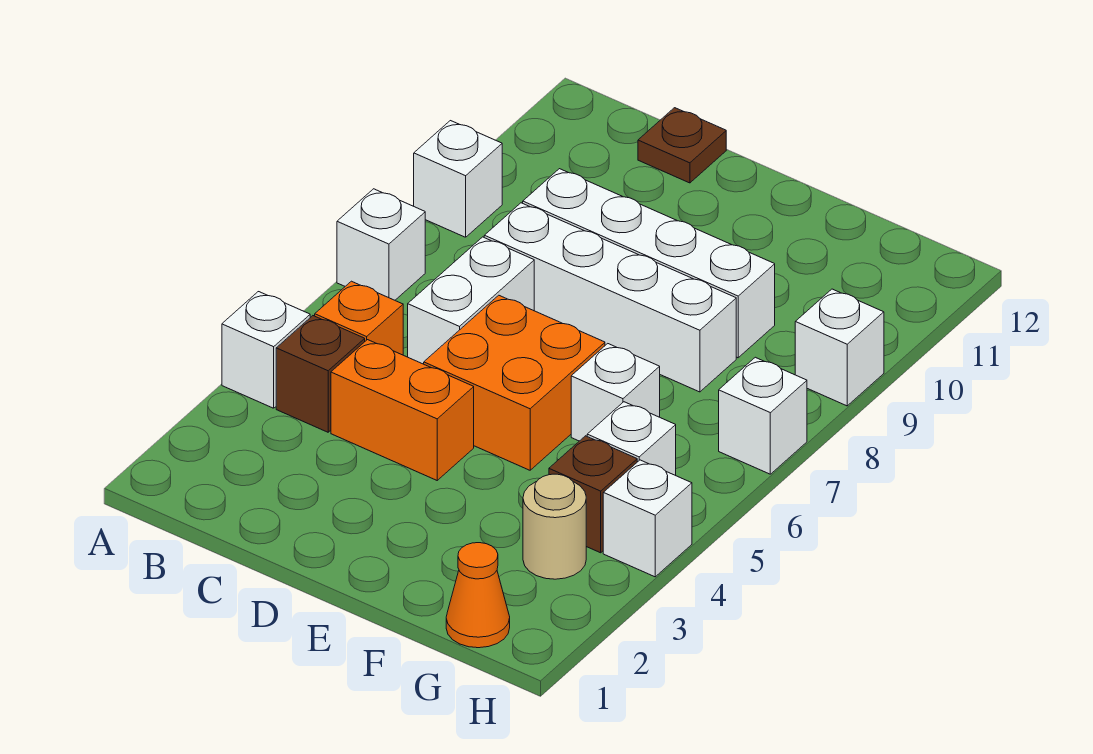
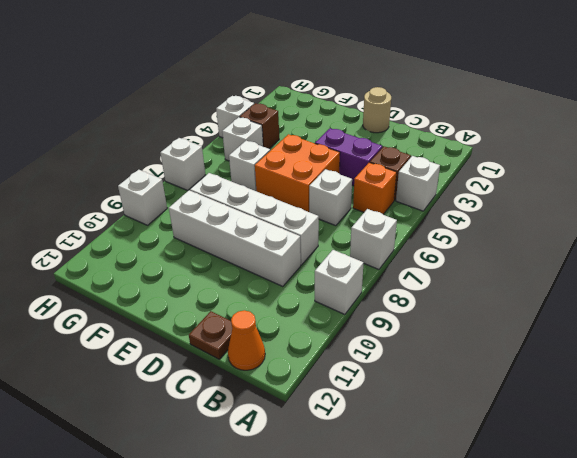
orange brick C4:D4 level 1 -> purple brick C4:D4 level 1
white brick C6:C7 level 1 -> white brick C6 level 1
orange cone G1 level 1 -> orange cone B12 level 1
tan round brick G3 level 1 -> tan round brick D1 level 1

